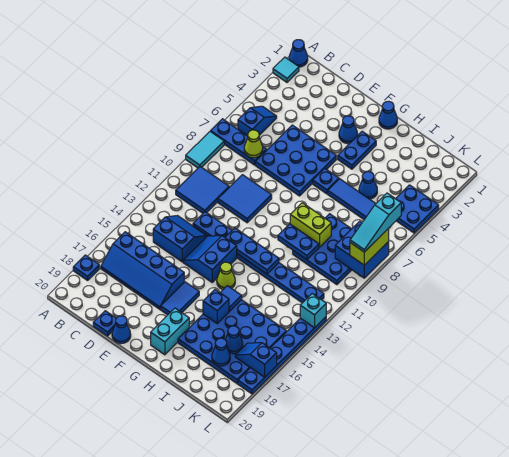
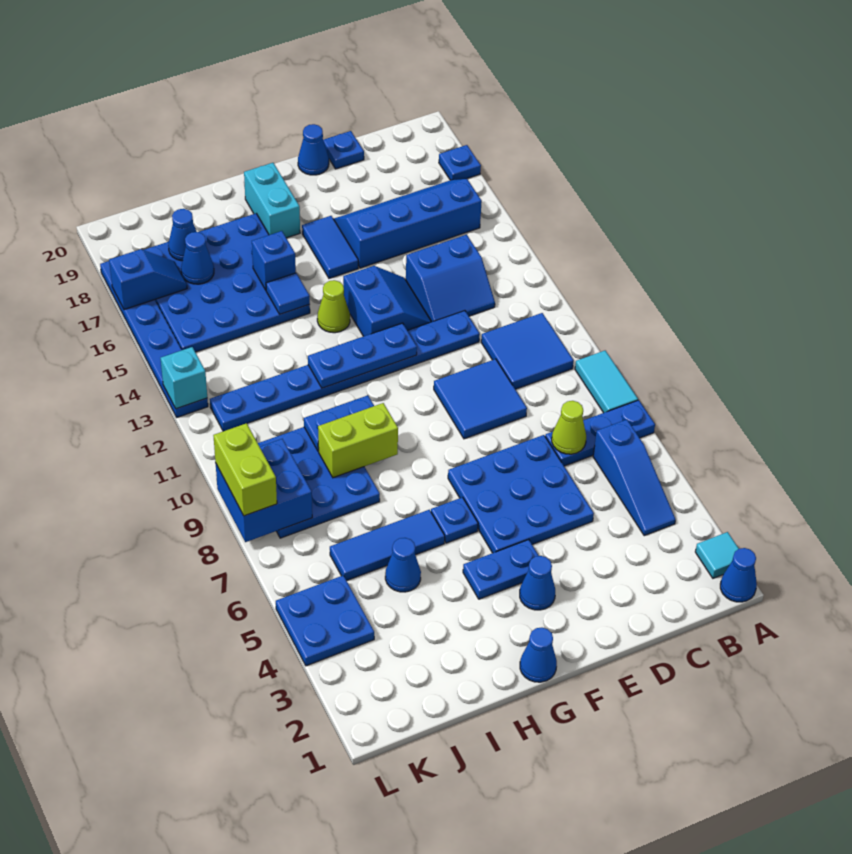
blue slope B5:B6 level 1 top 6 -> blue slope B4:B6 level 1 top 6
blue plate G3:G4 level 1 -> blue plate F4:G4 level 1
cyan slope L7:L9 level 4 top 7 -> none

